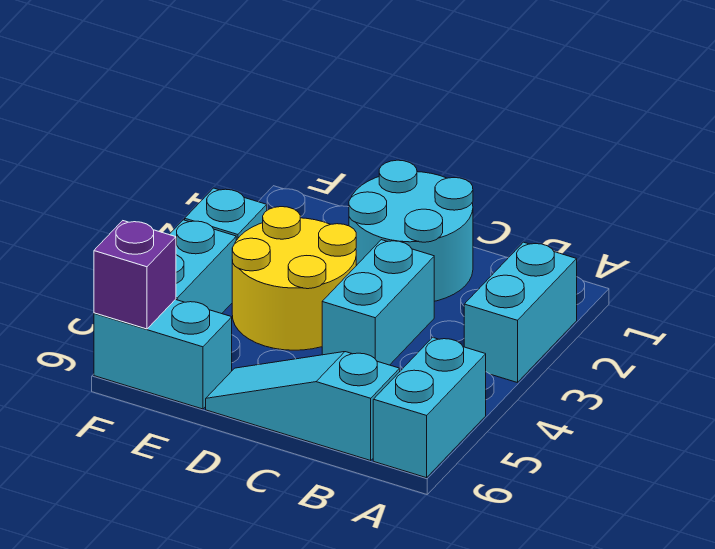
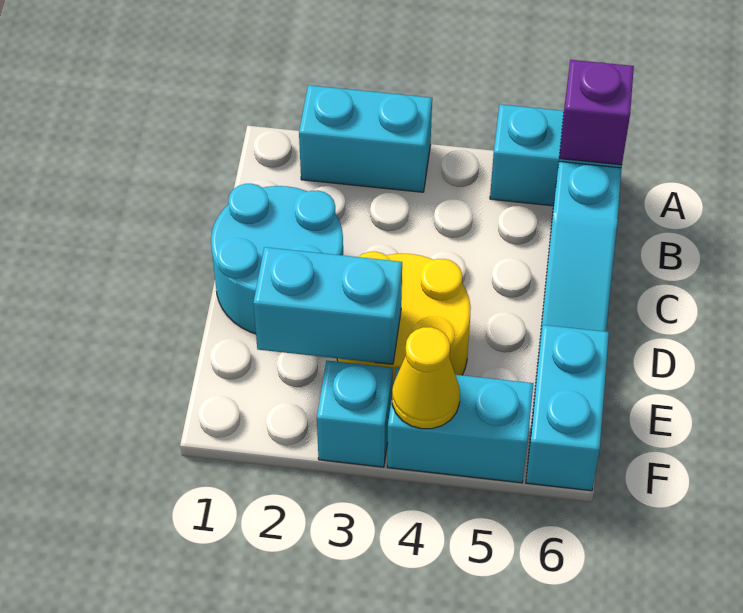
cyan brick C3:C4 level 1 -> cyan brick E2:E3 level 2
none -> yellow cone F4 level 2
purple brick F6 level 2 -> purple brick A6 level 2

